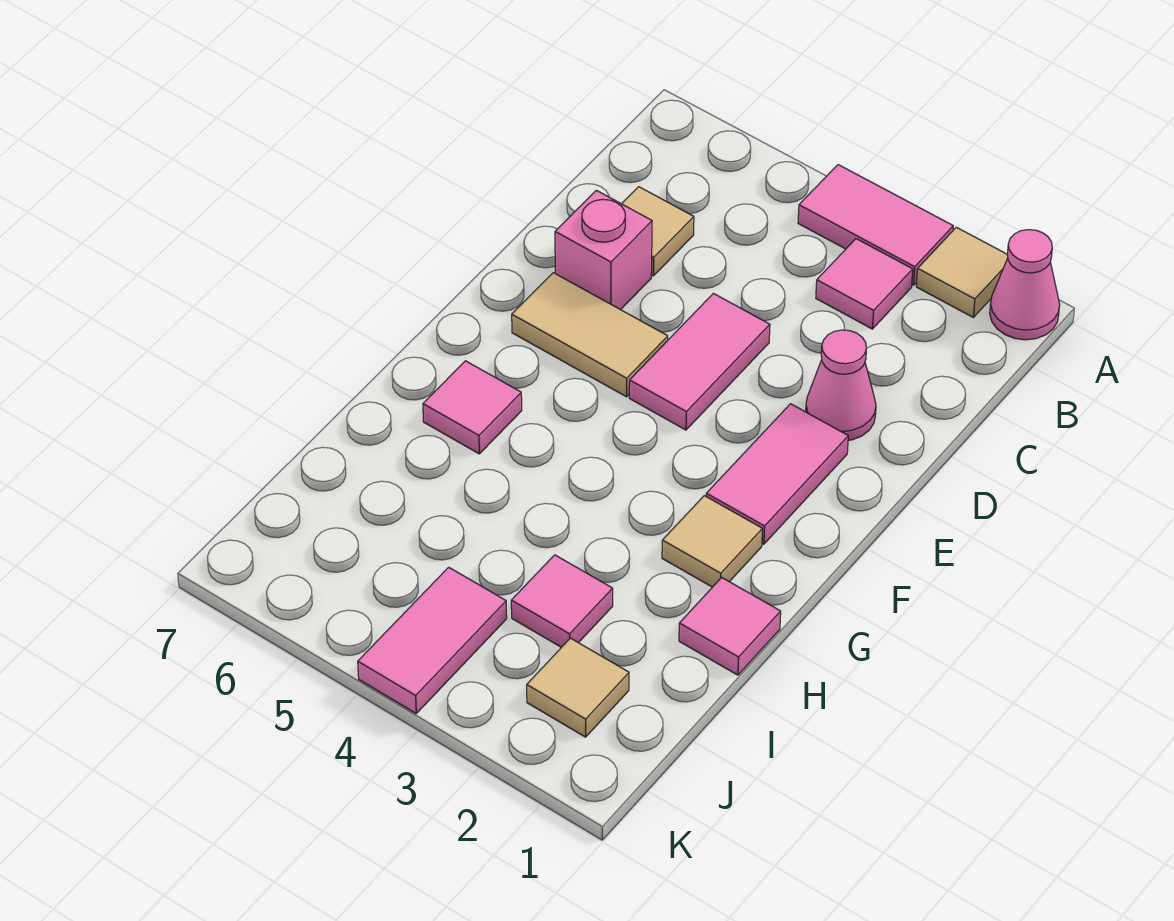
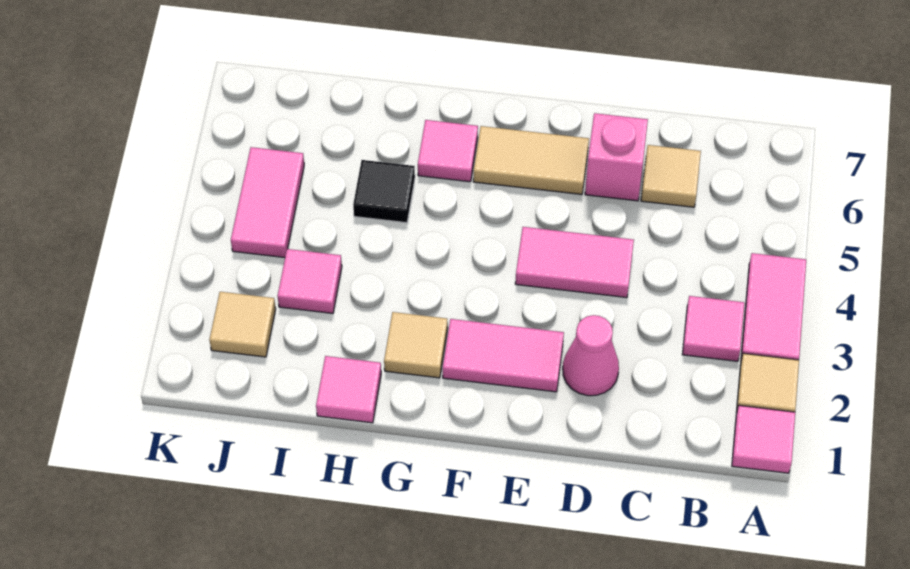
pink cone A1 level 1 -> pink tile A1 level 1
tan tile E5:E6 level 1 -> tan tile E6:F6 level 1
none -> black tile H5 level 1
pink tile J4:K4 level 1 -> pink tile J4:J5 level 1

